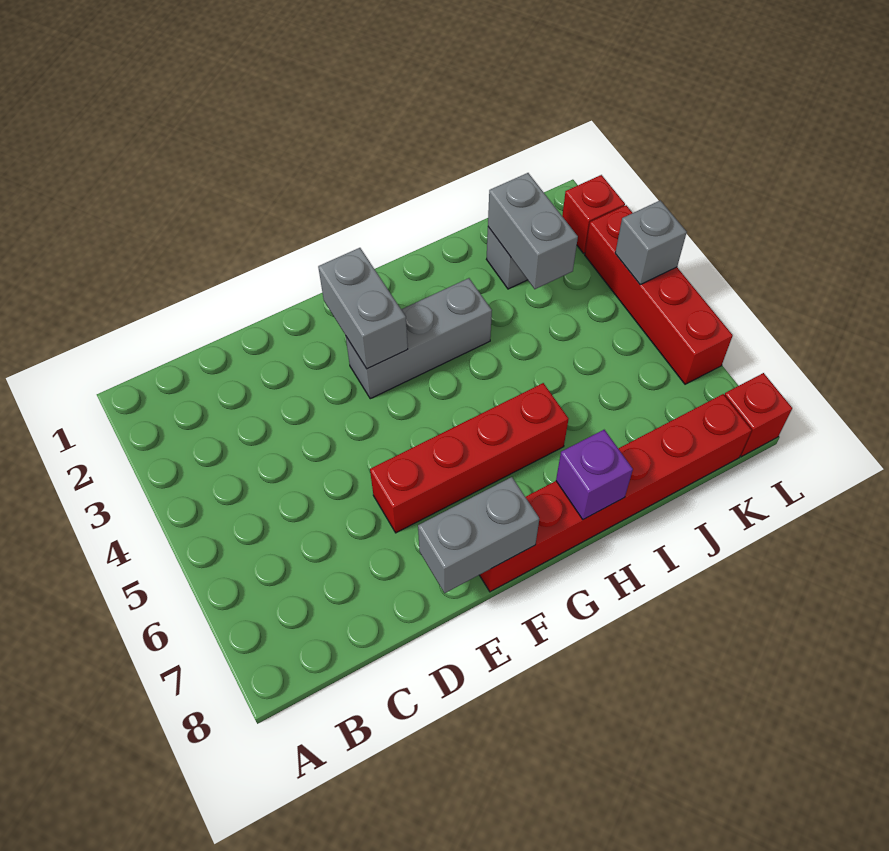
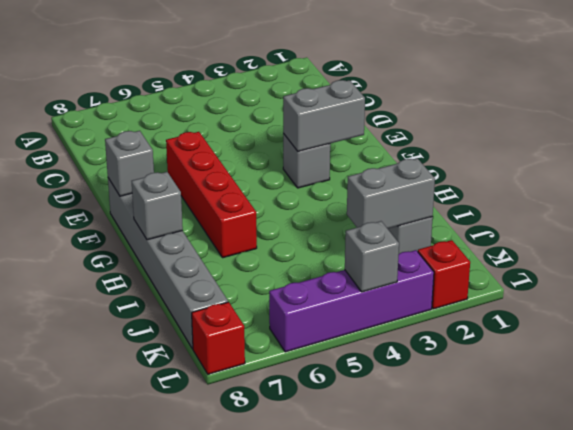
grey brick E8:F8 level 2 -> grey brick F8 level 2
grey brick F3:H3 level 1 -> grey brick F3 level 1
red brick F8:K8 level 1 -> grey brick F8:K8 level 1
purple brick H8 level 2 -> grey brick H8 level 2
red brick L3:L6 level 1 -> purple brick L3:L6 level 1

